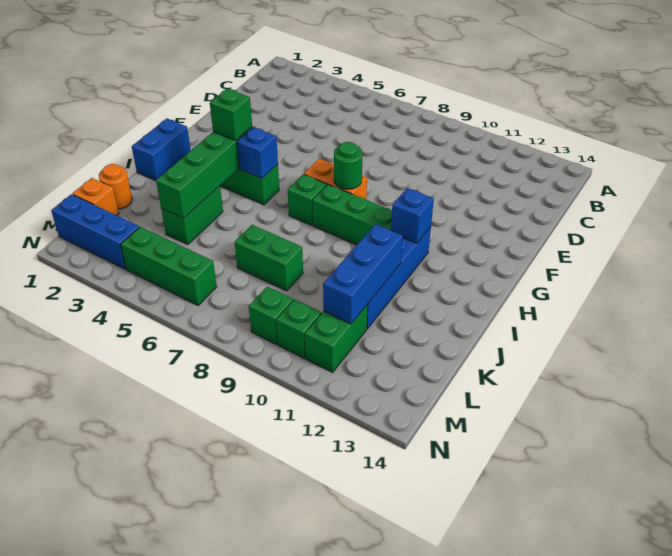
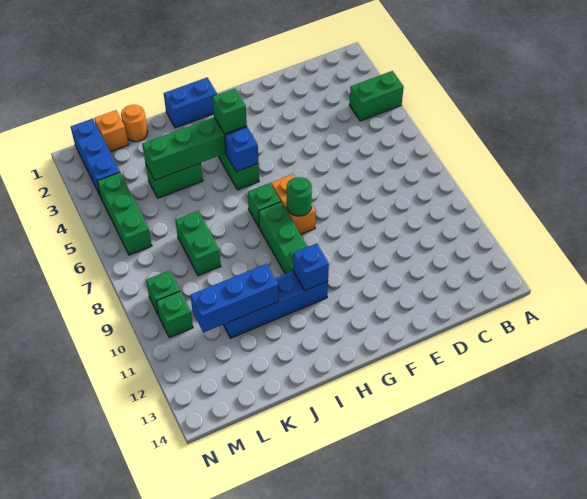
green brick L11:M11 level 1 -> green brick A4:B4 level 1

